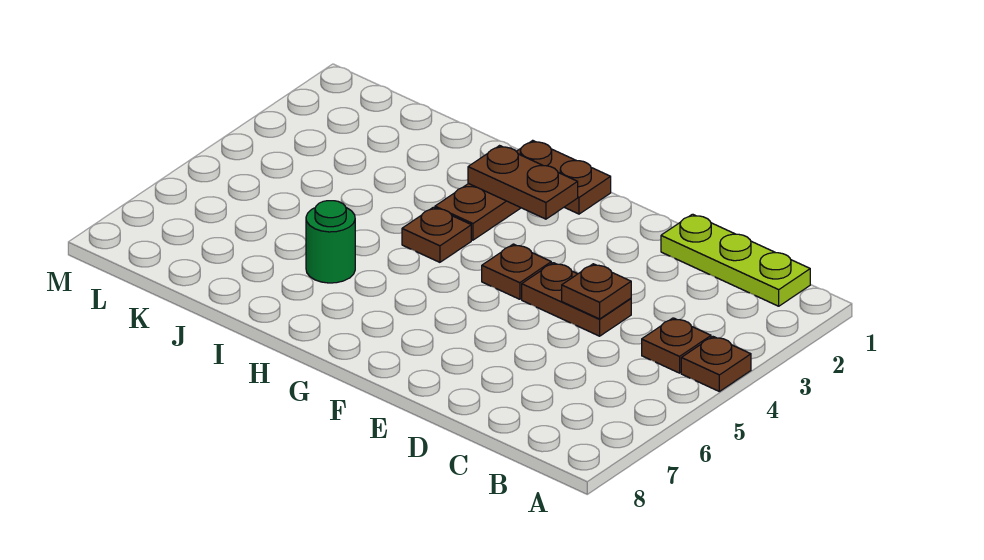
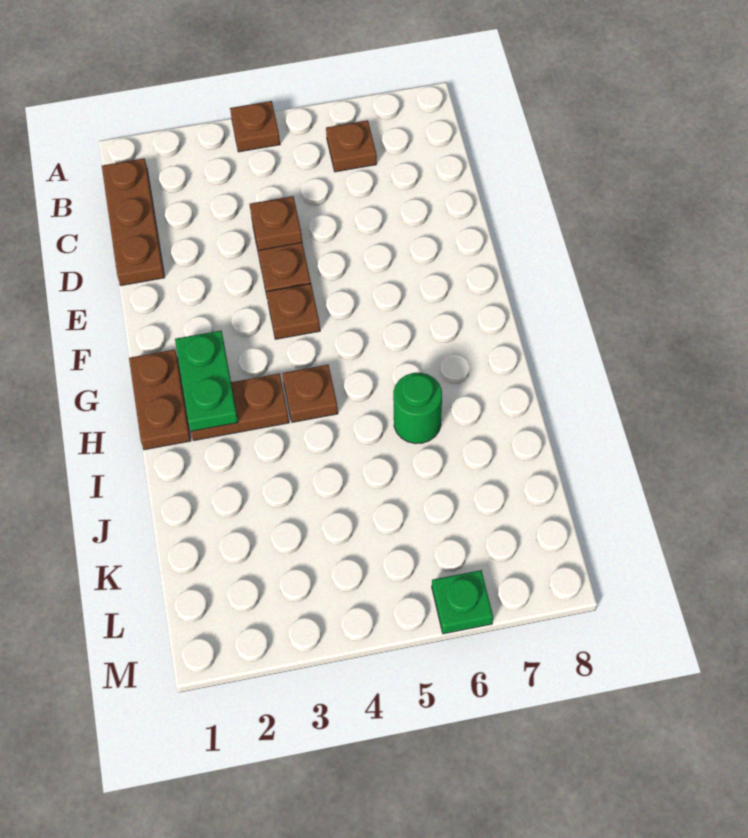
lime plate B1:D1 level 1 -> brown plate B1:D1 level 1
brown plate B4 level 1 -> brown plate B6 level 1
brown plate G2:H2 level 2 -> green plate G2:H2 level 2
none -> green plate M6 level 1

